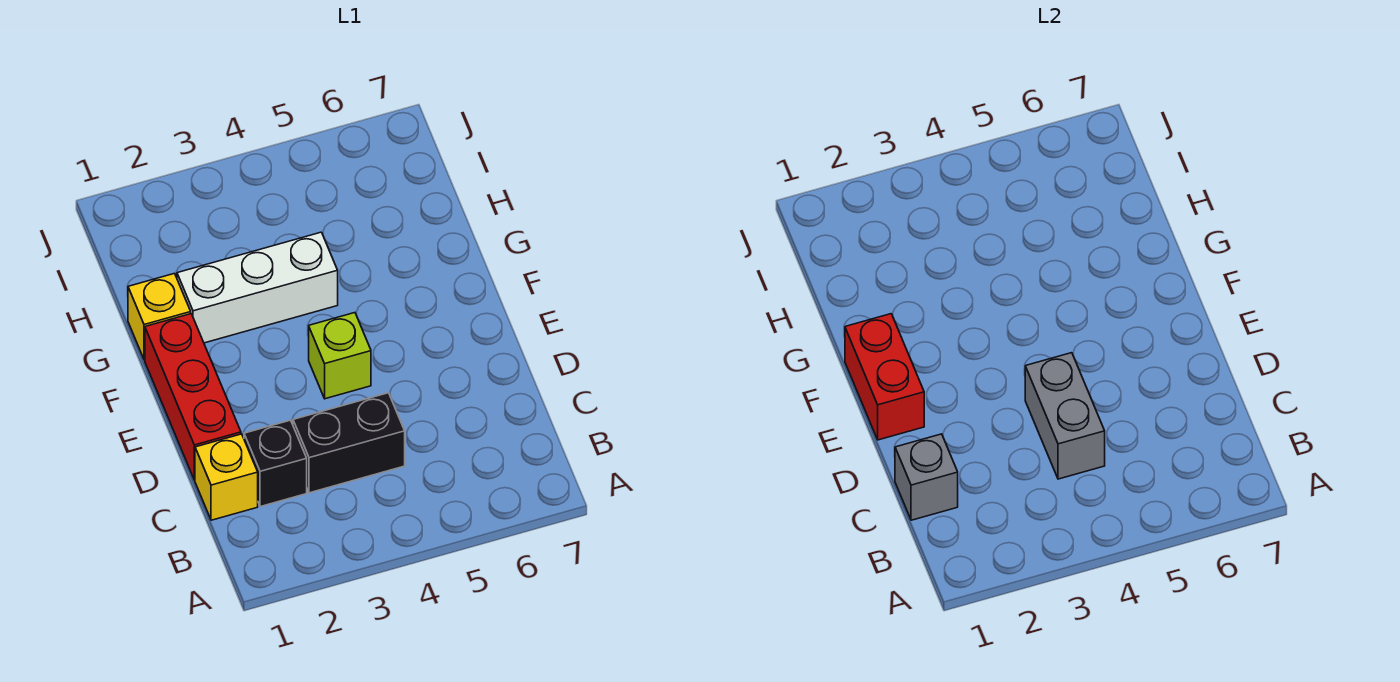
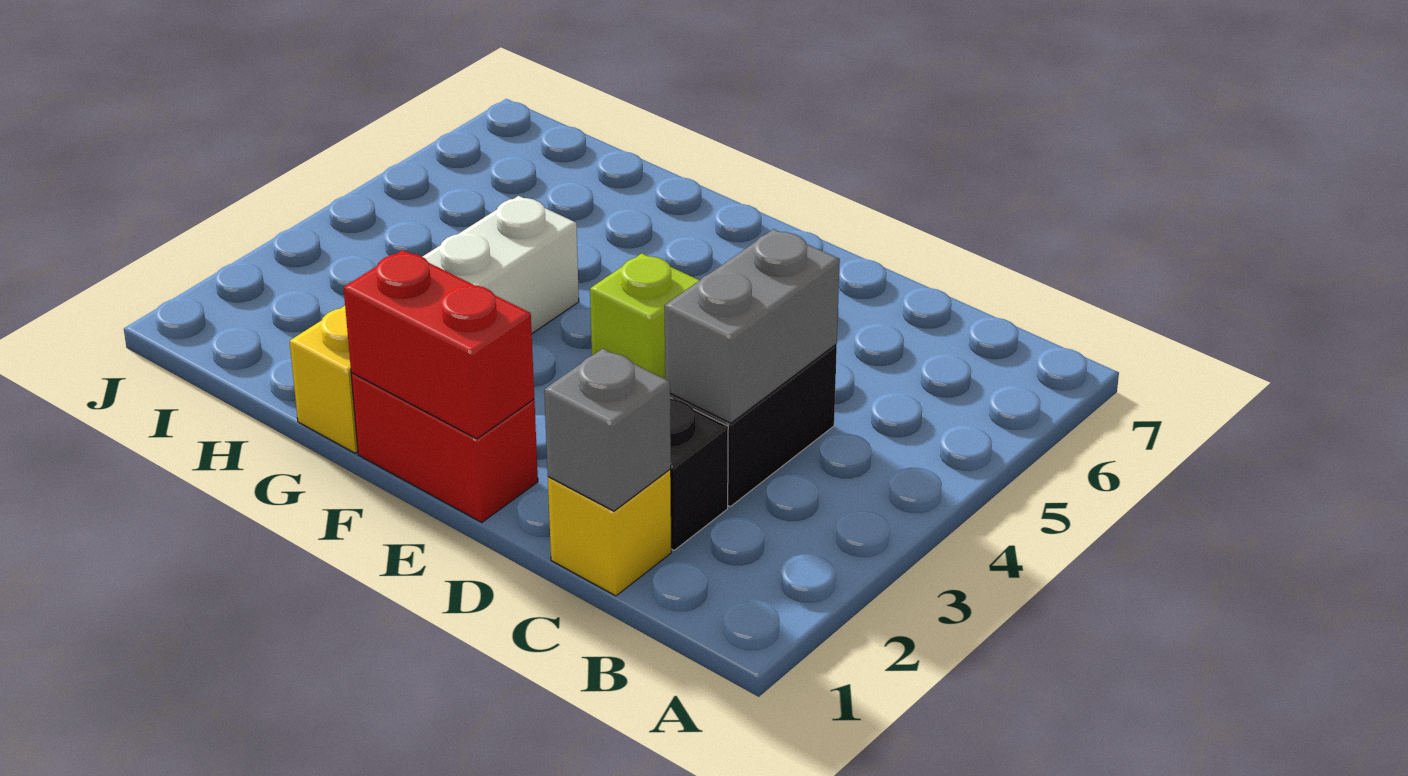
grey brick C4:D4 level 2 -> grey brick C3:C4 level 2
red brick D1:F1 level 1 -> red brick E1:F1 level 1

